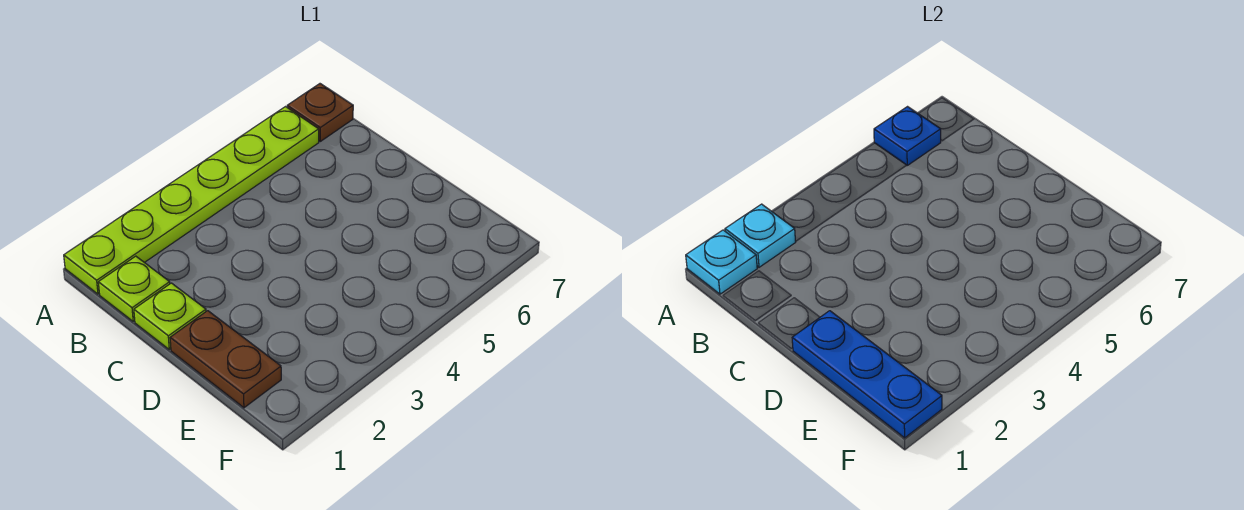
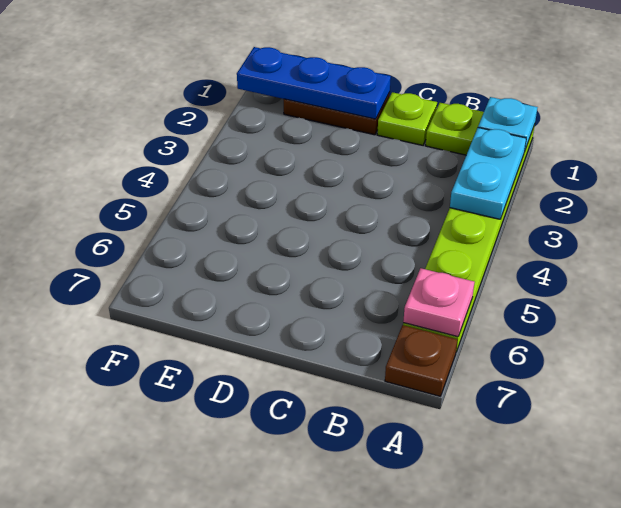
cyan plate A2 level 2 -> cyan plate A2:A3 level 2
blue plate A6 level 2 -> pink plate A6 level 2

